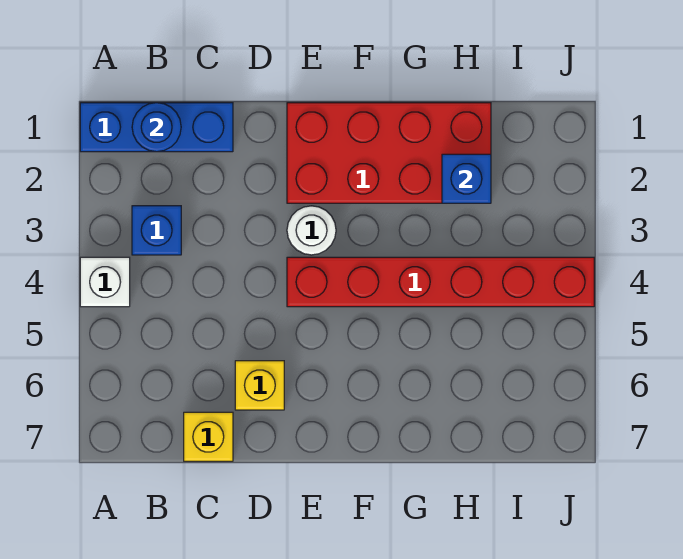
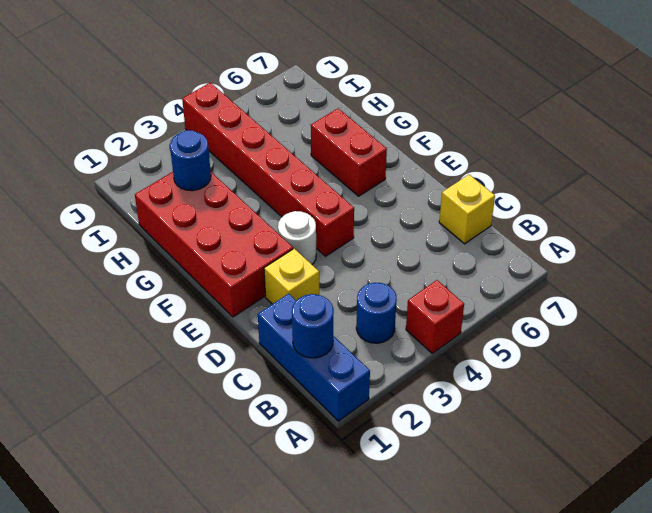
white brick A4 level 1 -> red brick A4 level 1
blue brick B3 level 1 -> blue round brick B3 level 1
yellow brick D6 level 1 -> yellow brick D2 level 1
none -> red brick F6:G6 level 1
blue brick H2 level 2 -> blue round brick H2 level 2

